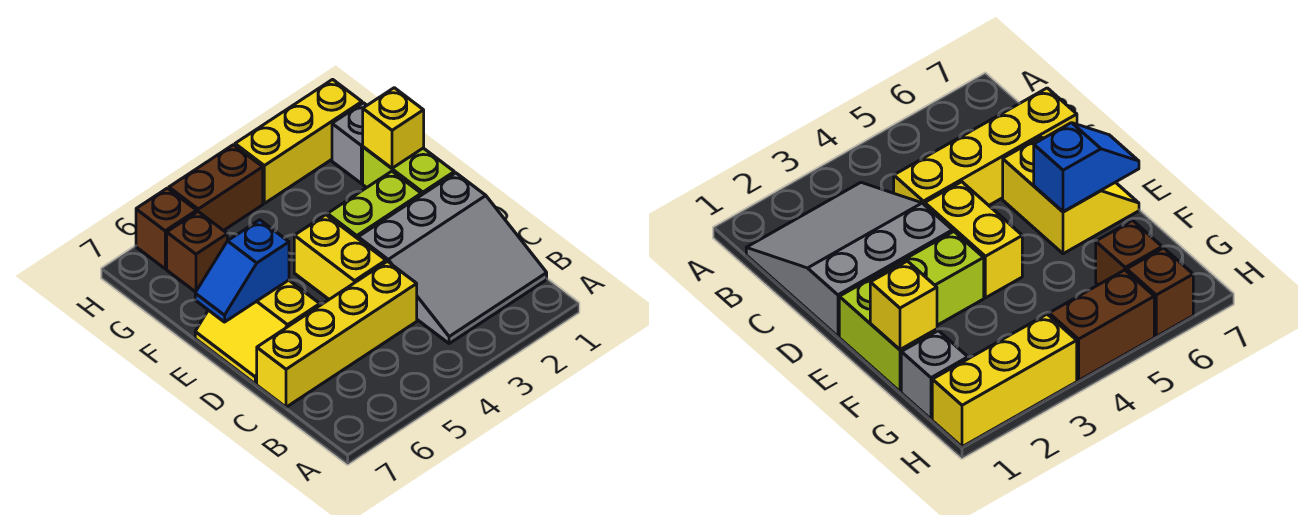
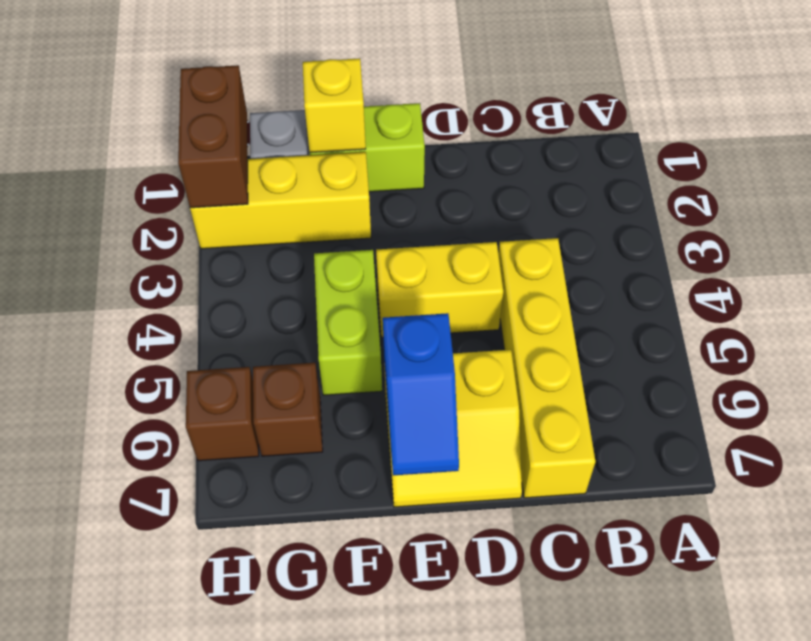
grey slope B1:D3 level 1 top D -> none
lime brick E2:E3 level 1 -> lime brick F4:F5 level 1
yellow brick H1:H3 level 1 -> yellow brick F2:H2 level 1
brown brick H4:H5 level 1 -> brown brick H1:H2 level 2

